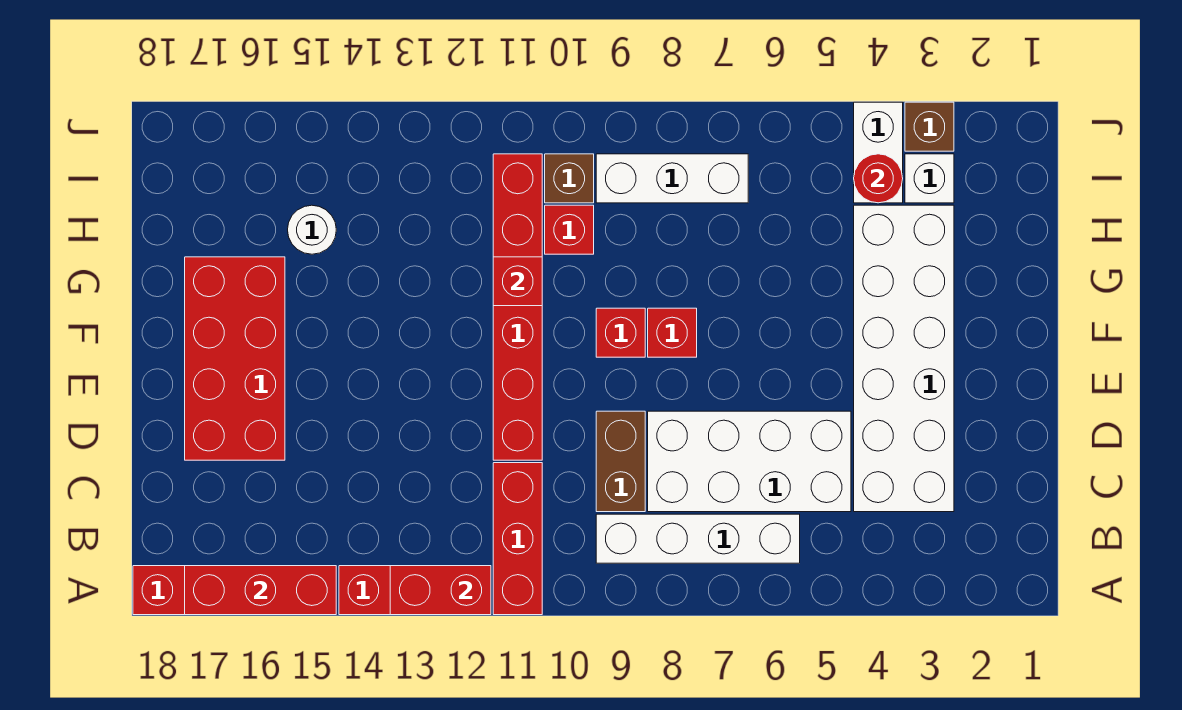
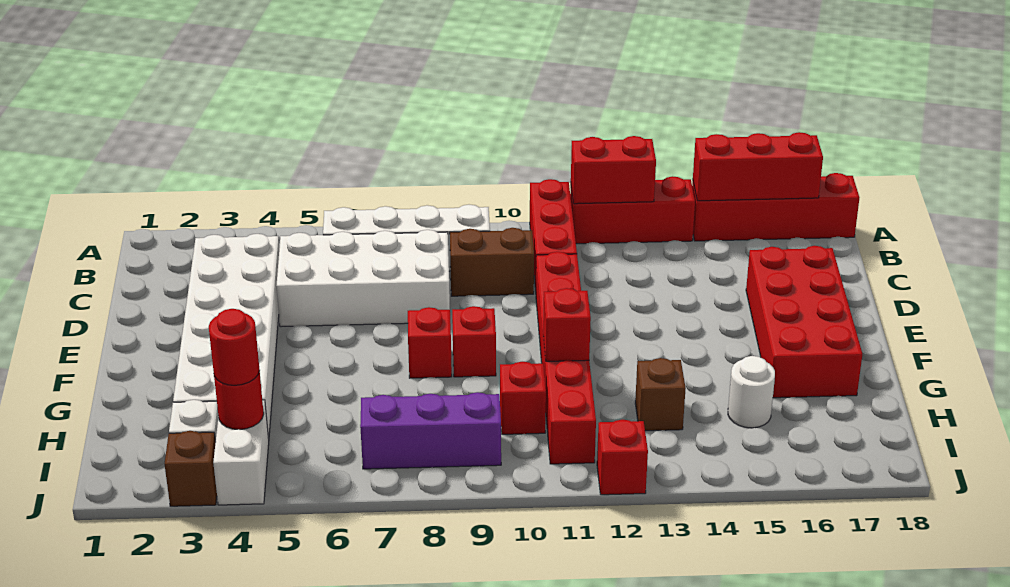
brown brick C9:D9 level 1 -> brown brick C9:C10 level 1
none -> red round brick I4 level 3
white brick I7:I9 level 1 -> purple brick I7:I9 level 1
brown brick I10 level 1 -> brown brick H13 level 1
none -> red brick J12 level 1

